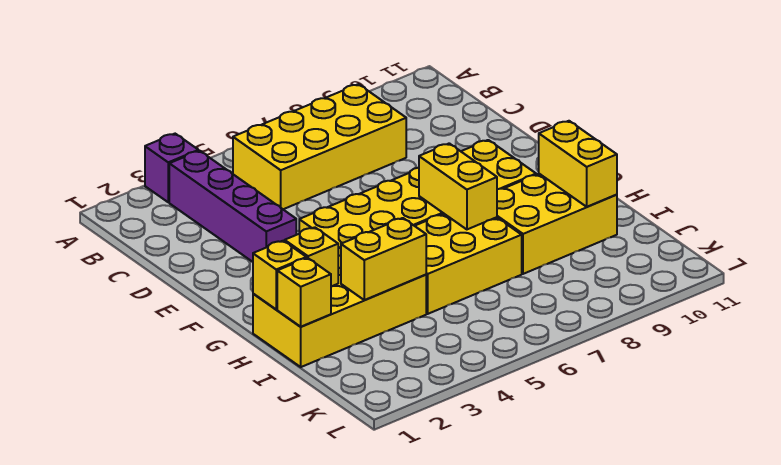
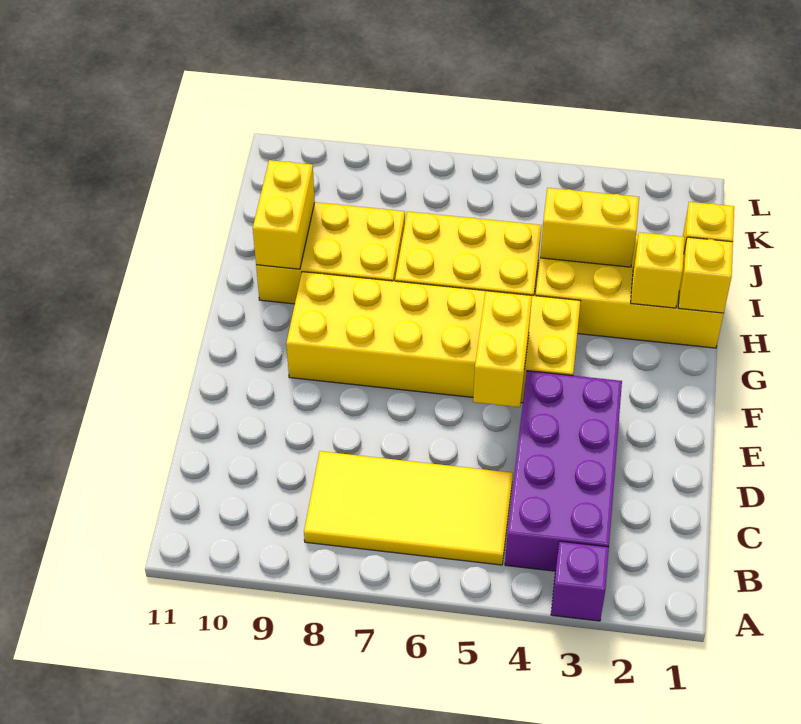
purple brick B3:E3 level 1 -> purple brick B3:E4 level 1
yellow brick B5:C8 level 1 -> yellow tile B5:C8 level 1
yellow brick G7:H7 level 2 -> yellow brick E5:F5 level 2

